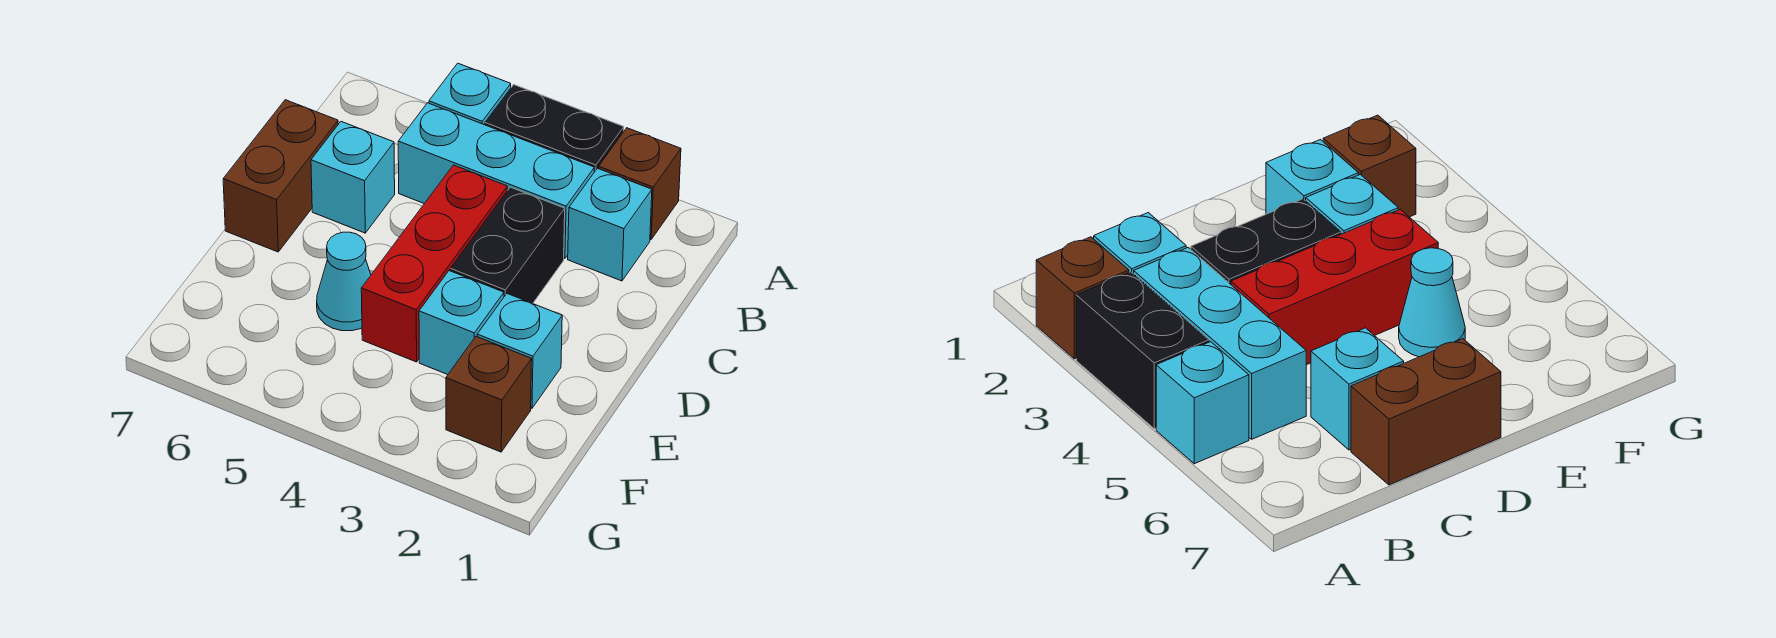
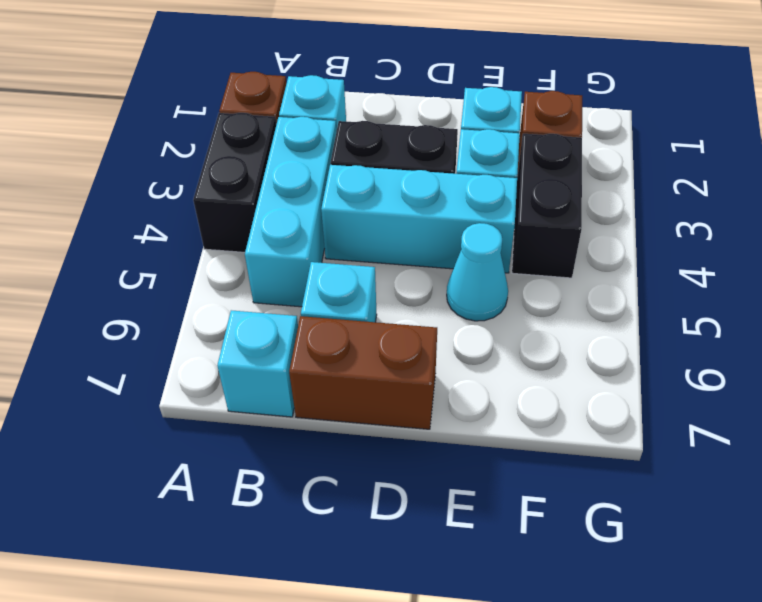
cyan brick A5 level 1 -> cyan brick B7 level 1
red brick C4:E4 level 1 -> cyan brick C4:E4 level 1
none -> black brick F3:F4 level 1

